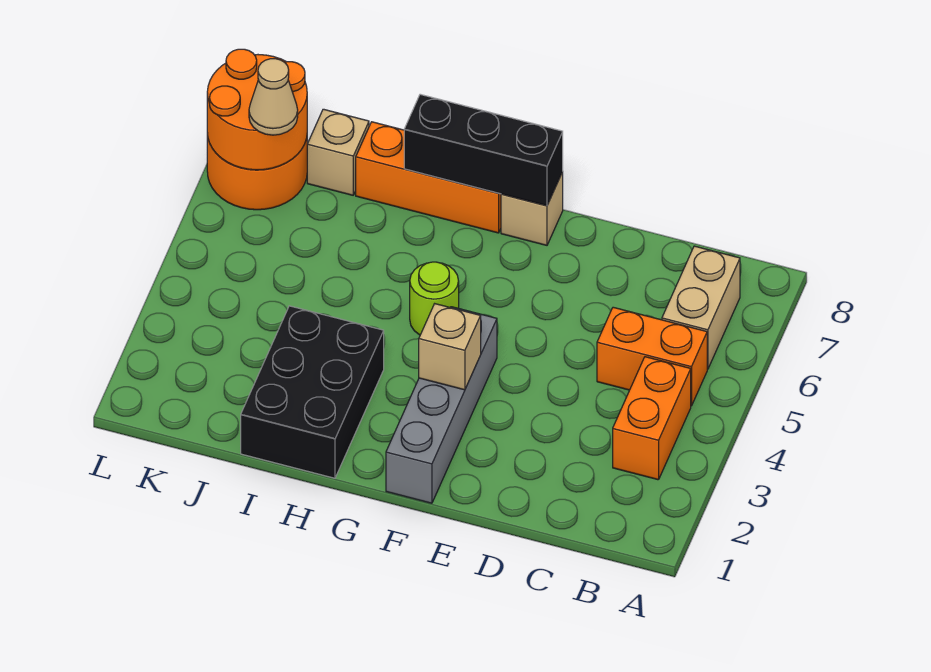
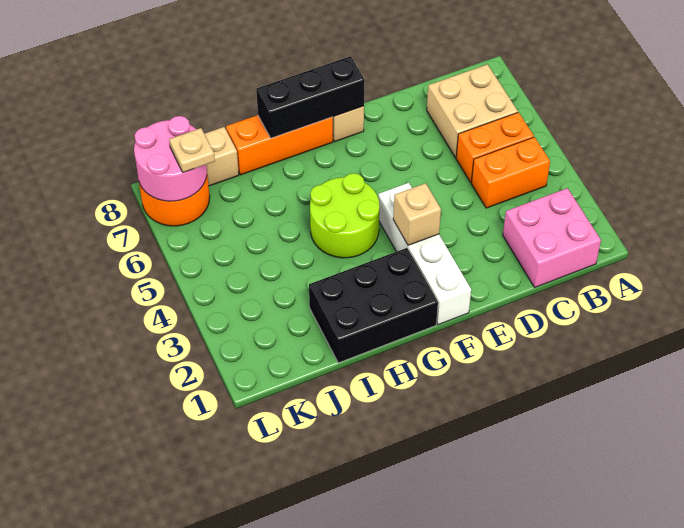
none -> pink brick B1:C2 level 1
orange brick B3:B4 level 1 -> orange brick B4:C4 level 1
tan brick B6:B7 level 1 -> tan brick B6:C7 level 1
grey brick F1:F4 level 1 -> white brick F1:F4 level 1
lime round brick G5 level 1 -> lime round brick G4:H5 level 1
black brick H1:I3 level 1 -> black brick G1:I2 level 1
orange round brick K7:L8 level 2 -> pink round brick K7:L8 level 2
tan cone K7 level 3 -> tan plate K7 level 3

